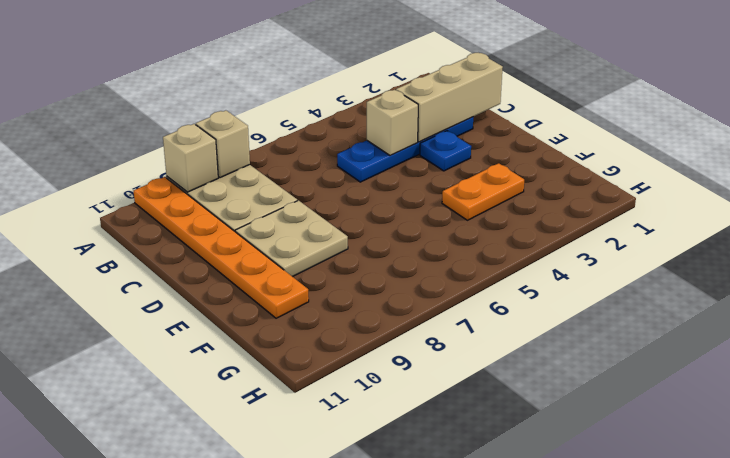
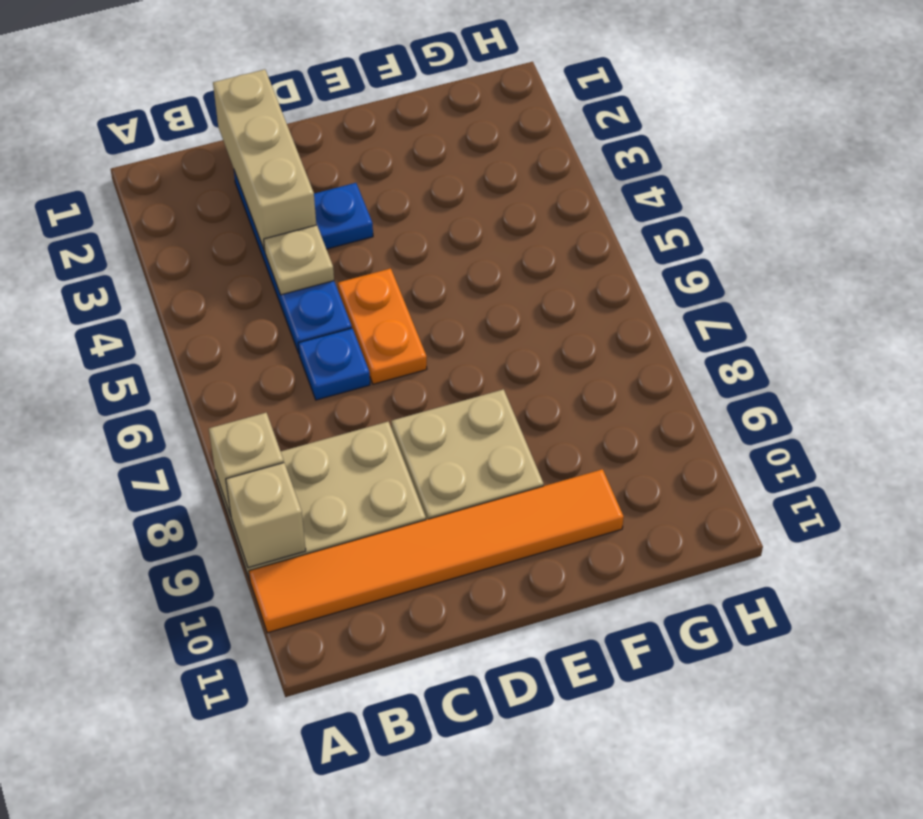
orange plate A10:F10 level 1 -> orange tile A10:F10 level 1
tan brick C4 level 2 -> tan plate C4 level 2
none -> blue plate C6 level 1
orange plate F3:F4 level 1 -> orange plate D5:D6 level 1

